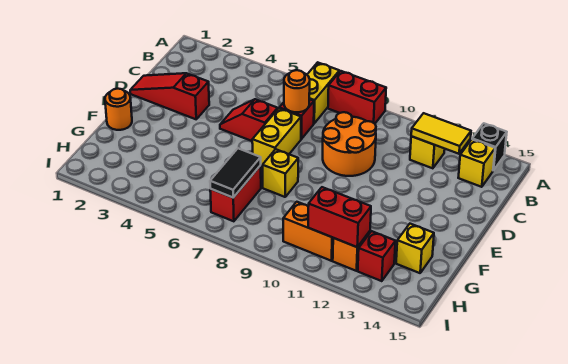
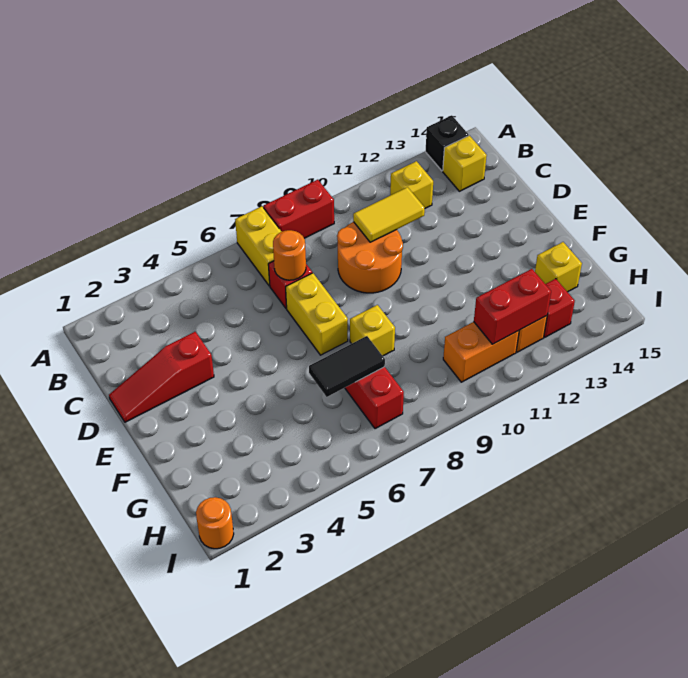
yellow tile B12:B13 level 2 -> yellow tile C10:C11 level 2
red slope D5:D6 level 1 top 6 -> none
orange round brick F1 level 1 -> orange round brick I1 level 1
black tile G7:H7 level 2 -> black tile G6:G7 level 2

